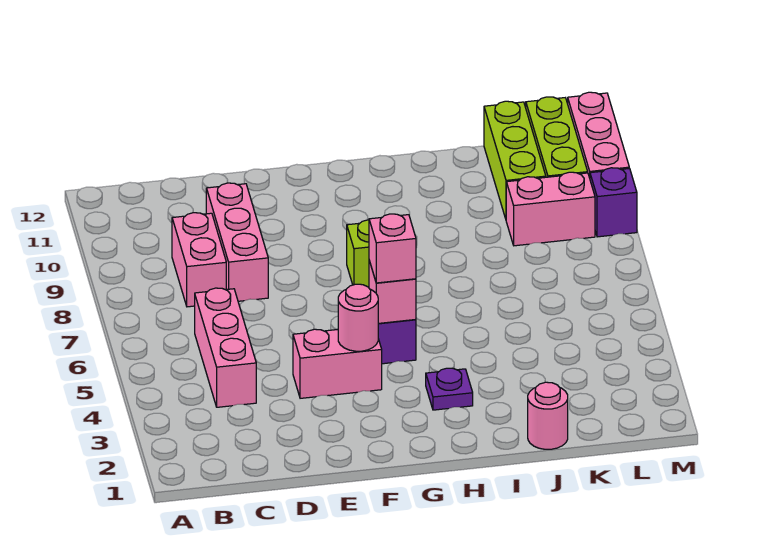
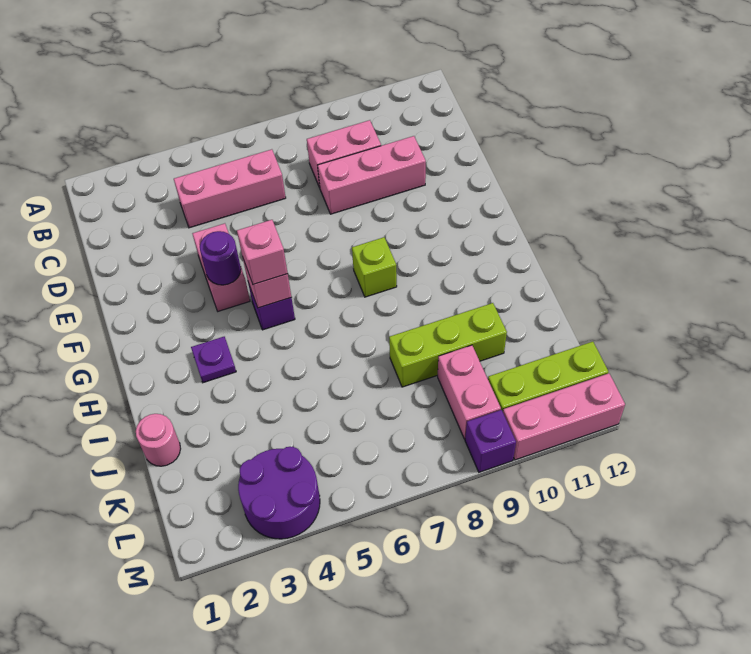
pink round brick F4 level 2 -> purple round brick F4 level 2
lime brick K10:K12 level 1 -> lime brick J8:J10 level 1
none -> purple round brick L3:M4 level 1

